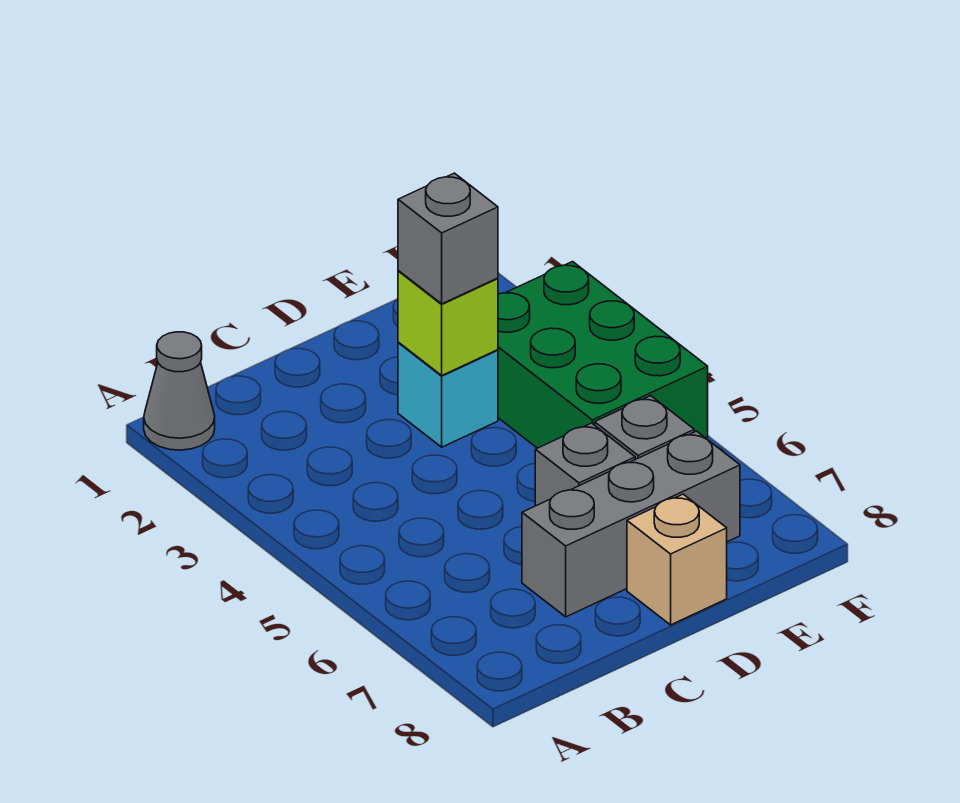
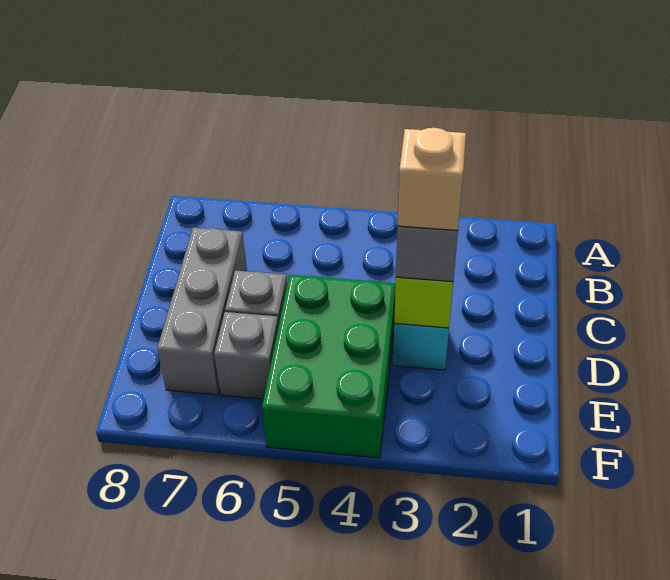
grey cone A1 level 1 -> none
tan brick D8 level 1 -> tan brick D3 level 4
green brick E3:F5 level 1 -> green brick D4:F5 level 1

